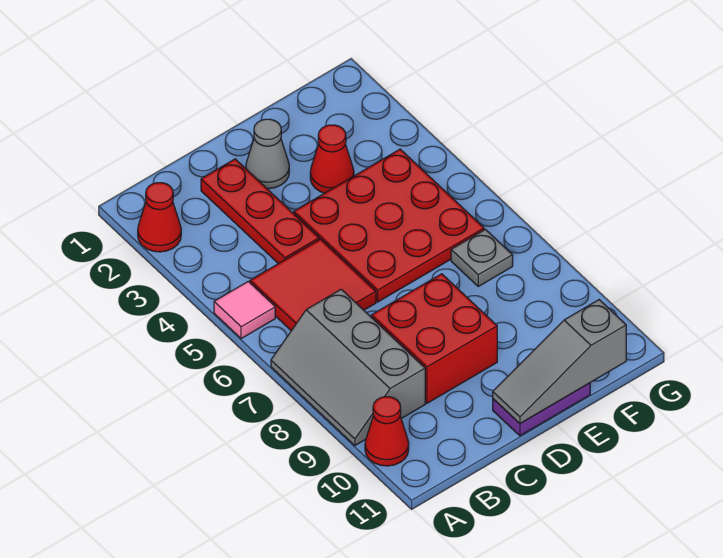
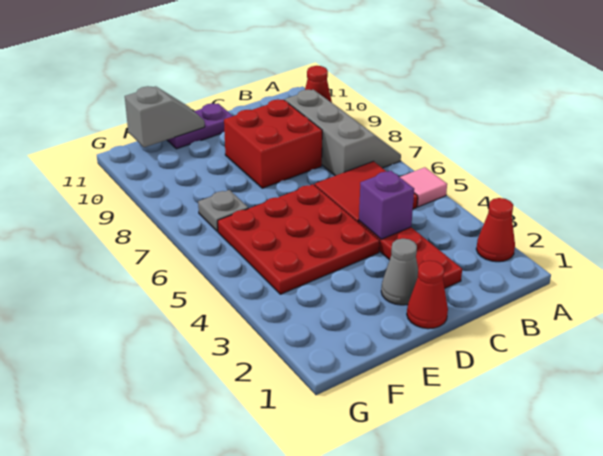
none -> purple brick C4 level 2
grey slope D11:F11 level 2 top F -> grey slope E11:F11 level 2 top F
red cone E3 level 1 -> red cone D1 level 1

